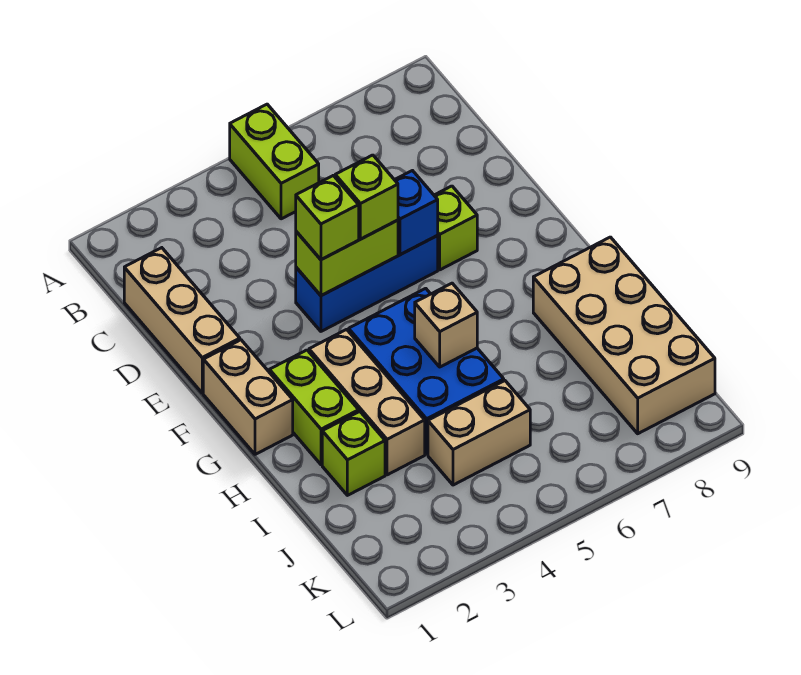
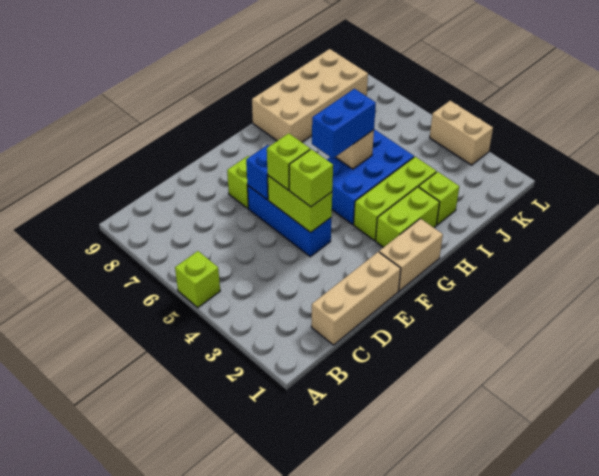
lime brick A5:B5 level 1 -> lime brick A5 level 1
tan brick G3:I3 level 1 -> lime brick G3:I3 level 1
none -> blue brick G5:H5 level 3
tan brick J4:J5 level 1 -> tan brick L3:L4 level 1

